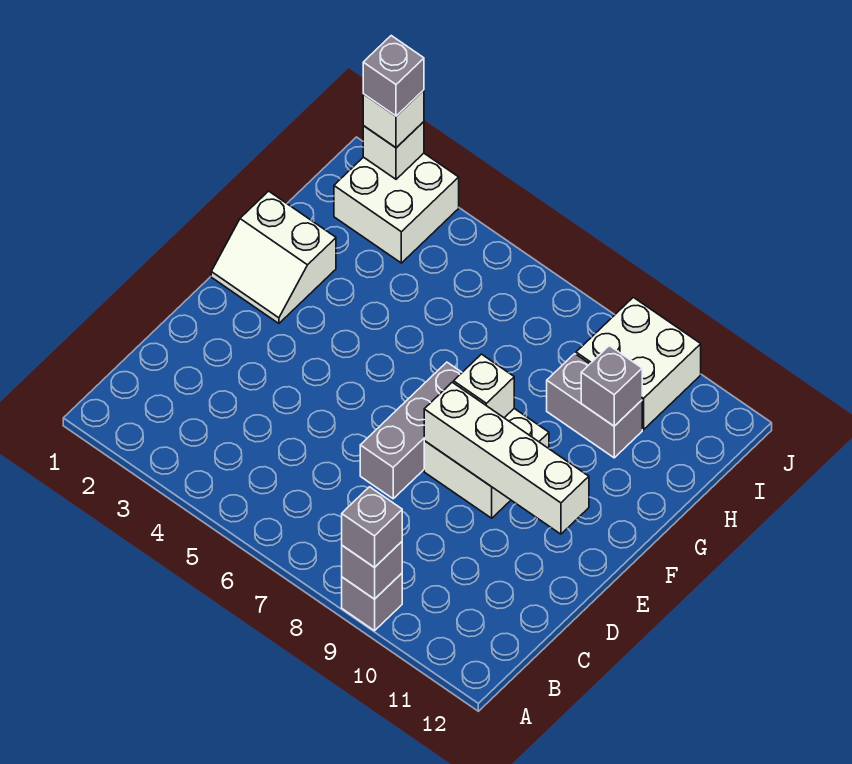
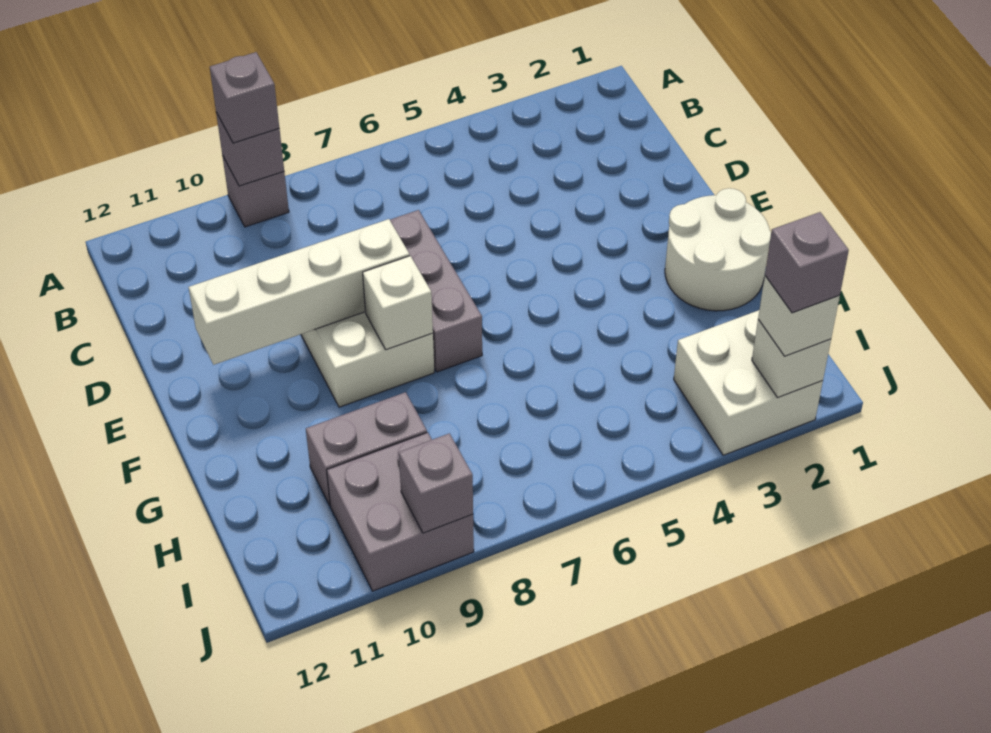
white slope F1:G2 level 1 top G -> white round brick F1:G2 level 1
grey brick H10 level 2 -> grey brick J9 level 2
white brick I9:J10 level 1 -> grey brick I9:J10 level 1

